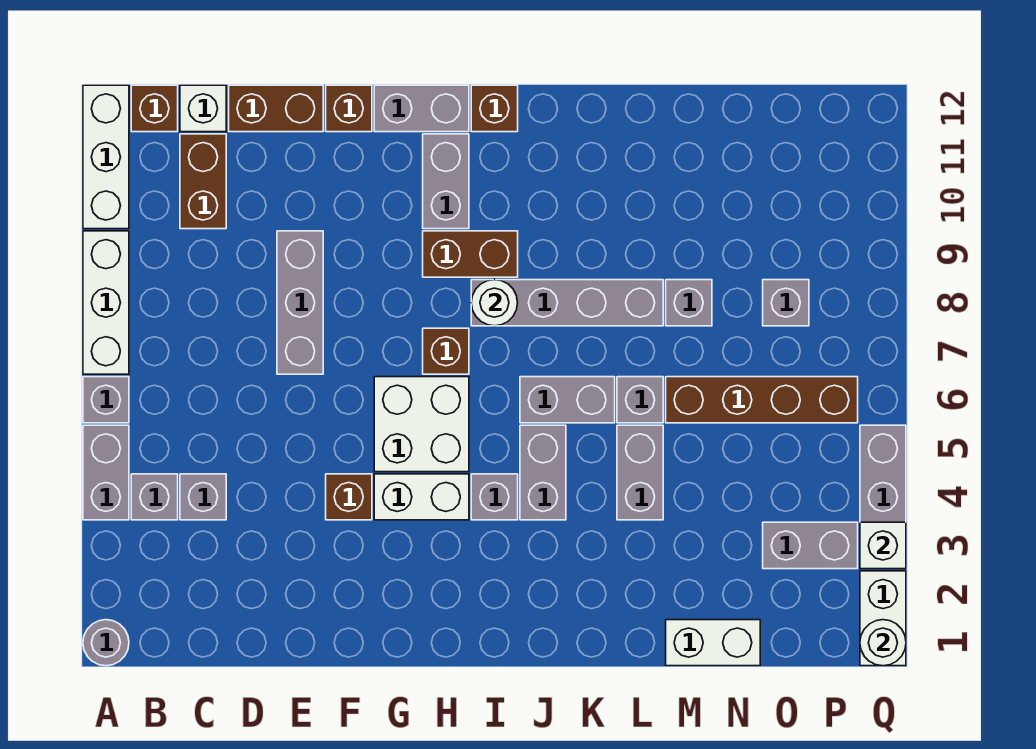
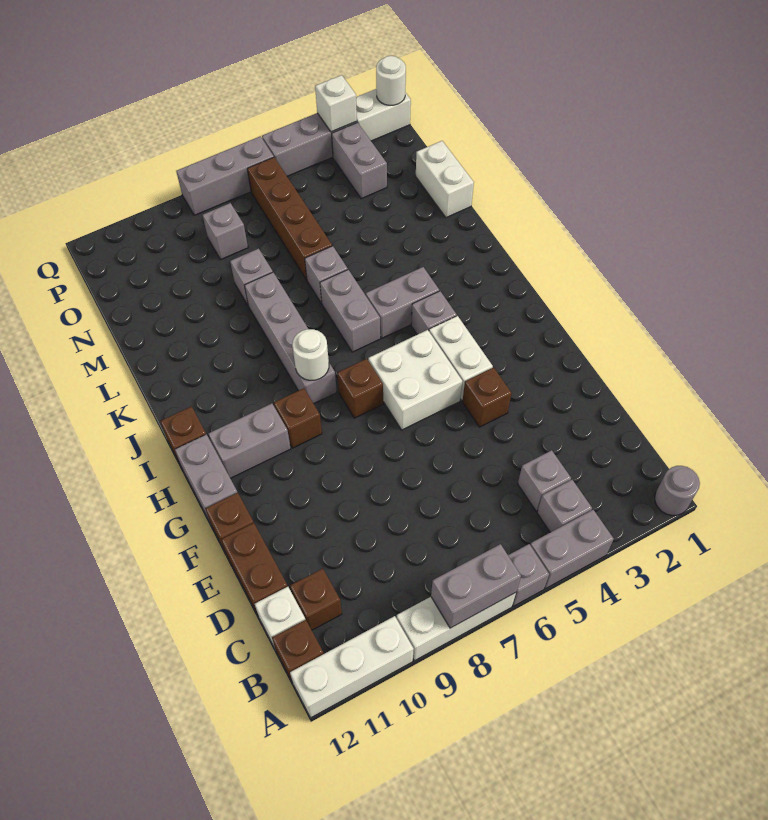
brown brick C10:C11 level 1 -> brown brick C11 level 1
grey brick E7:E9 level 1 -> grey brick Q6:Q8 level 1
brown brick H9:I9 level 1 -> brown brick H9 level 1
grey brick L4:L5 level 1 -> grey brick A7:A8 level 2

